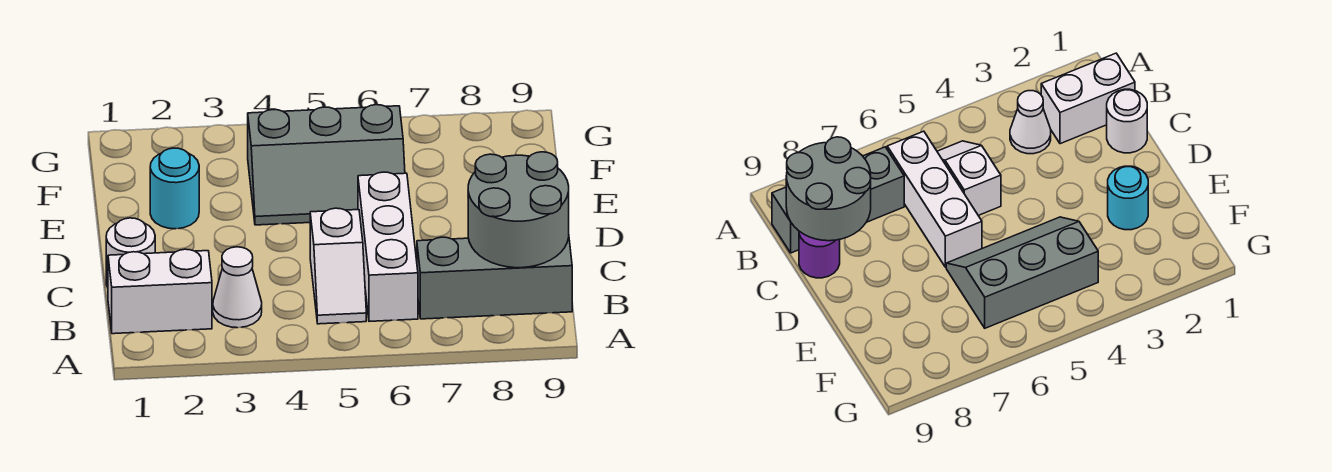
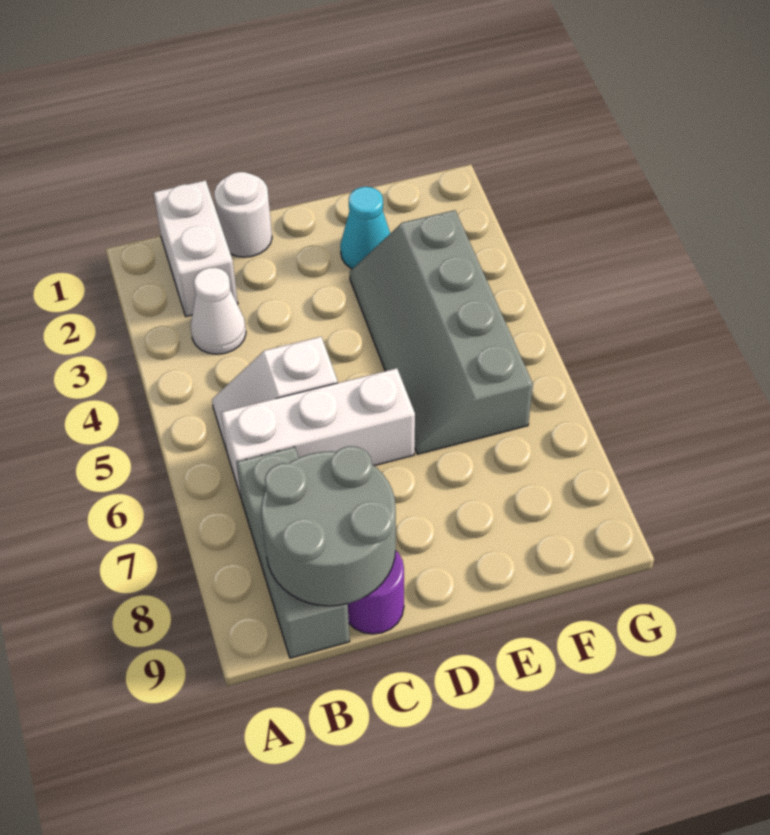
cyan round brick E2 level 1 -> cyan cone E2 level 1
grey slope E4:F6 level 1 top F -> grey slope E3:F6 level 1 top F

